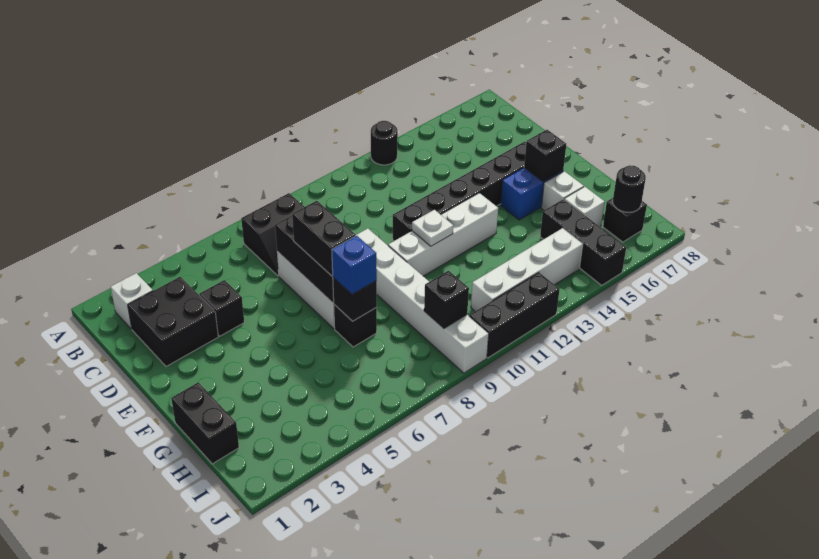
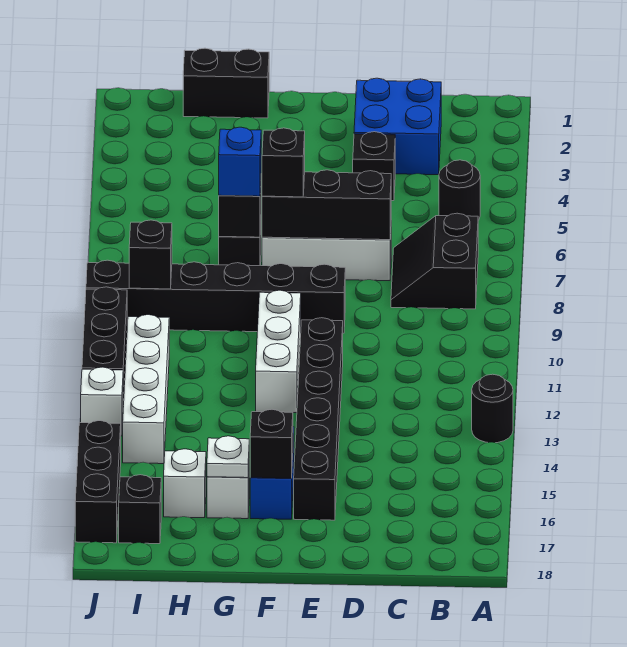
white brick B2 level 1 -> white brick J13 level 1
black brick C2:D3 level 1 -> blue brick C2:D3 level 1
black brick E7:F7 level 3 -> black brick F7 level 3
white brick E9:J9 level 1 -> black brick E9:J9 level 1
white brick F10:F13 level 1 -> white brick F10:F12 level 1
white plate F11 level 2 -> white plate G16 level 2
black brick H15:J15 level 1 -> black brick J15:J17 level 1
black round brick I17 level 2 -> black round brick B5 level 1

